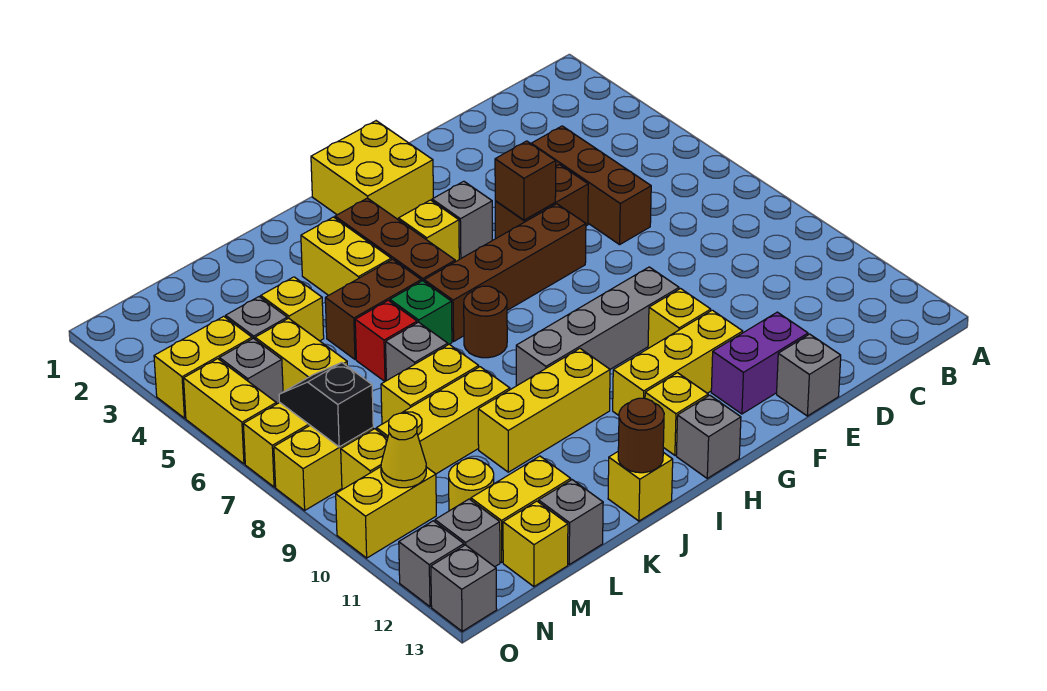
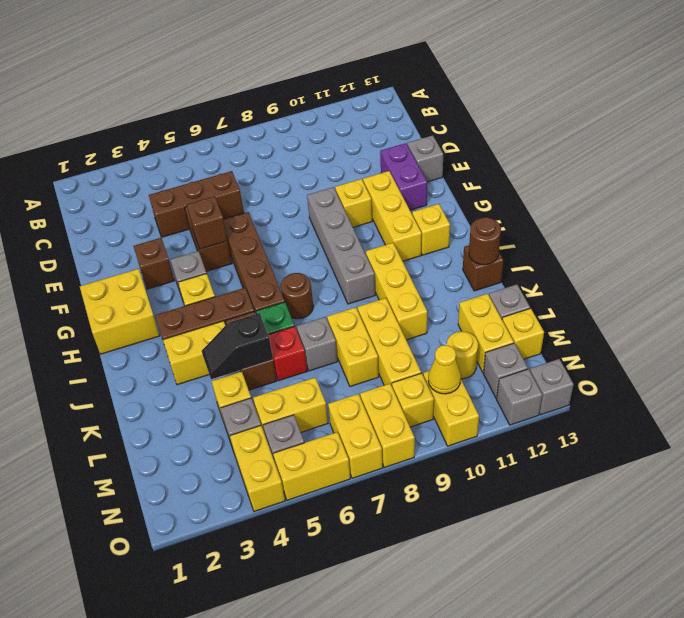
none -> brown brick F3 level 1
grey brick H13 level 1 -> none
yellow brick J13 level 1 -> brown brick J13 level 1
black slope N7:N8 level 2 top 8 -> black slope K4:K5 level 2 top 5

